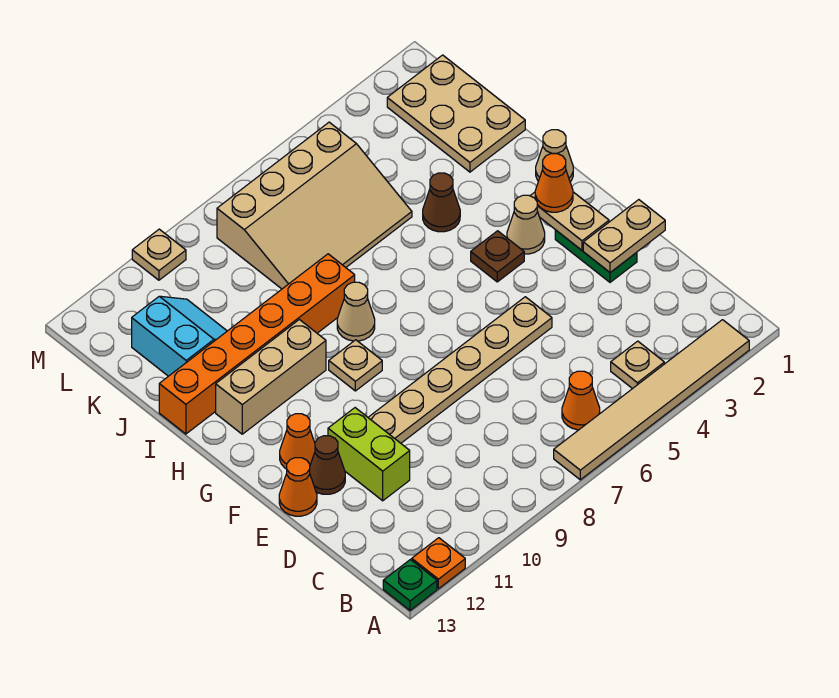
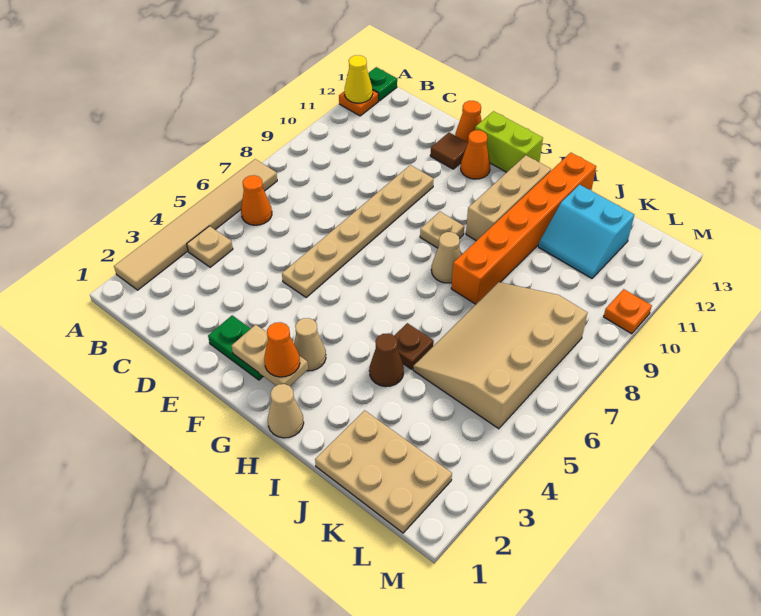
none -> yellow cone A12 level 2
lime brick D11:E11 level 1 -> lime brick F13:G13 level 1
tan plate E1:E2 level 2 -> none
brown cone E12 level 1 -> brown tile E12 level 1
brown plate G4 level 1 -> brown plate I5 level 1
tan plate M10 level 1 -> orange plate M10 level 1

